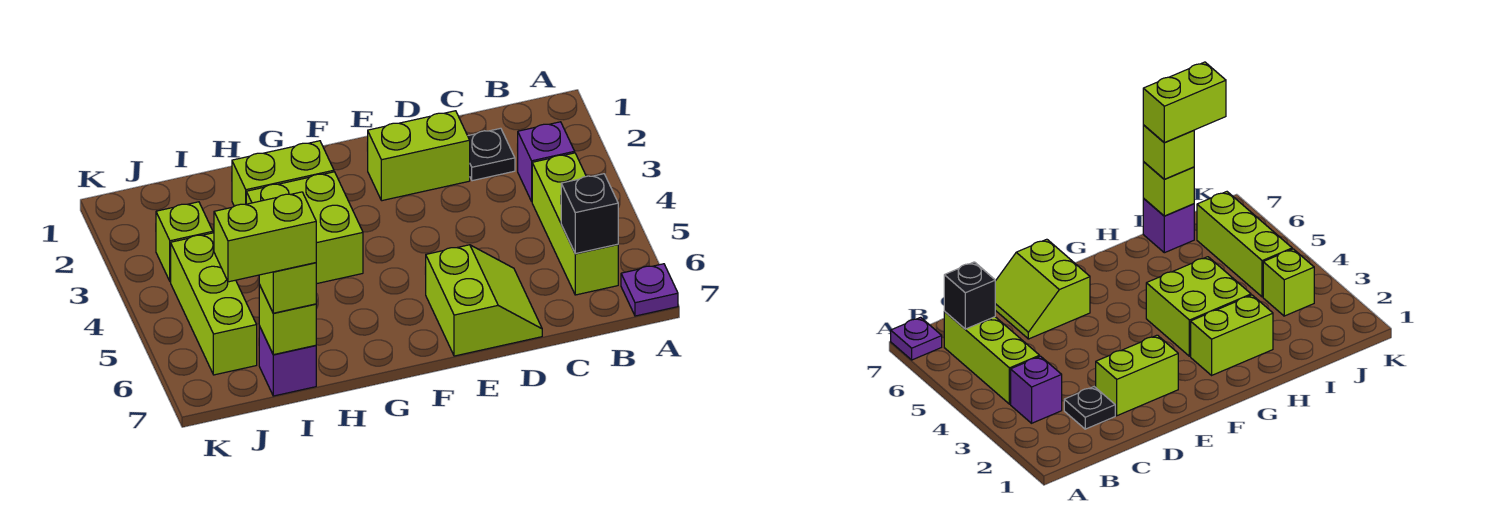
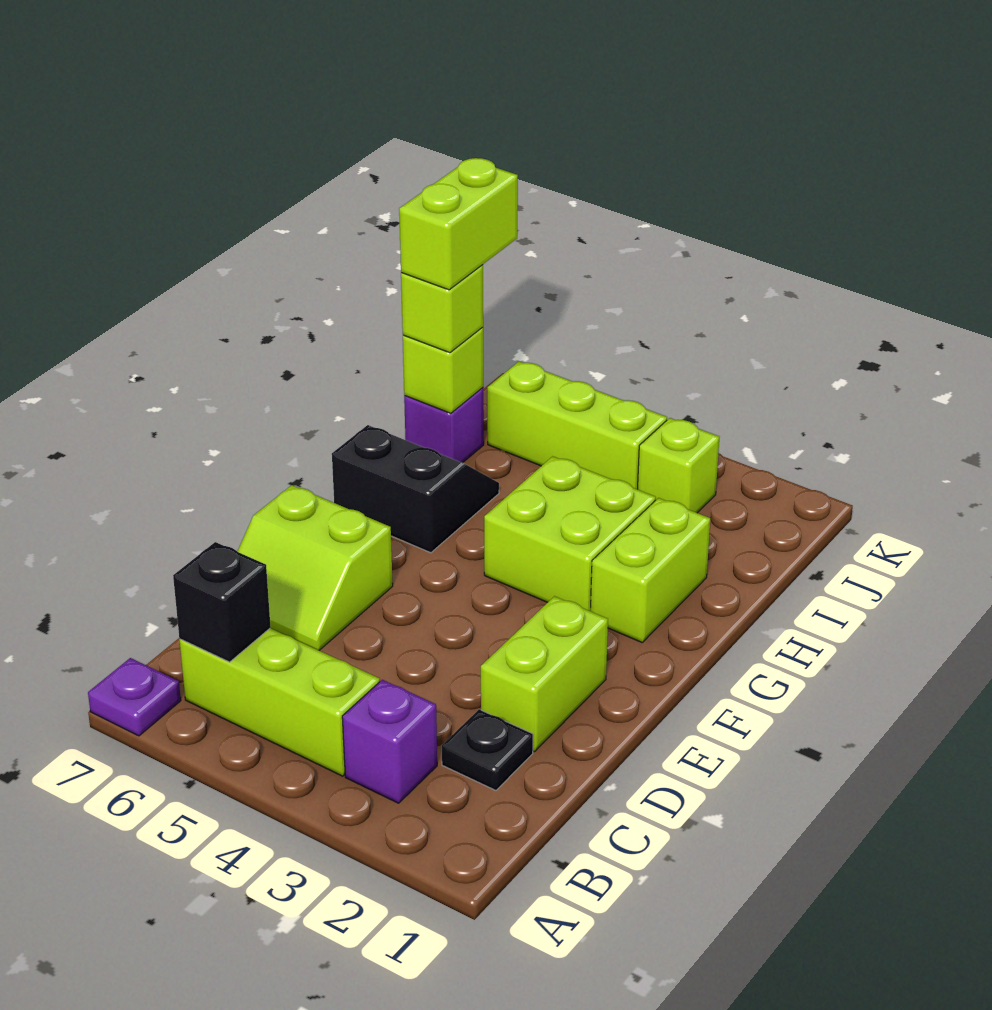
none -> black slope G6:H7 level 1 top G

